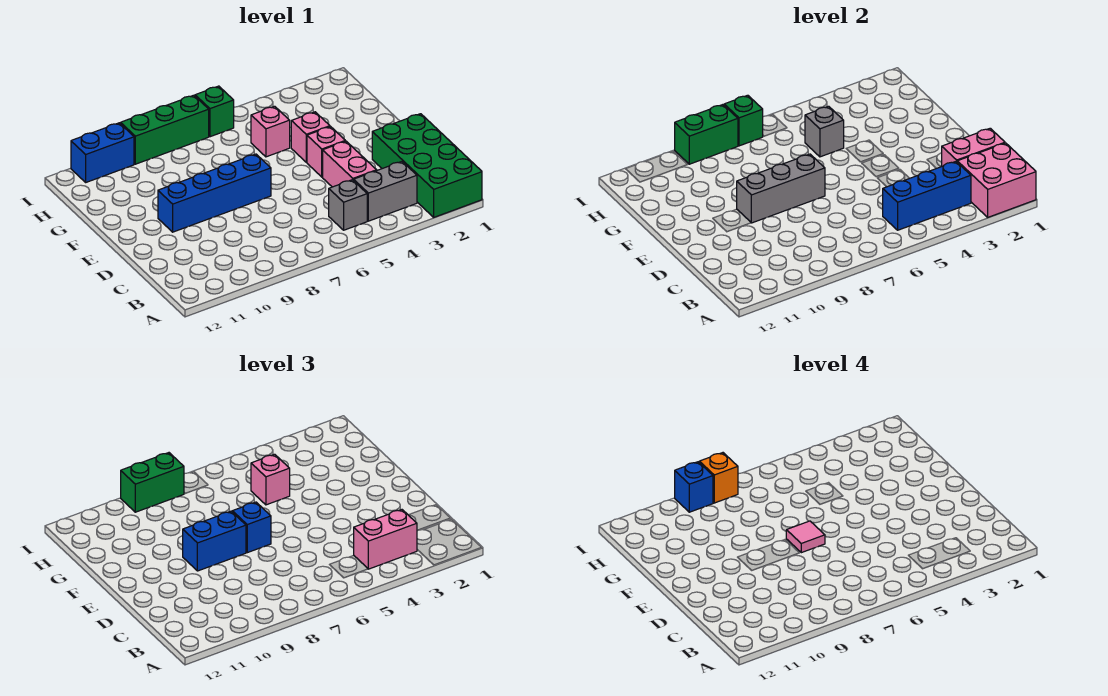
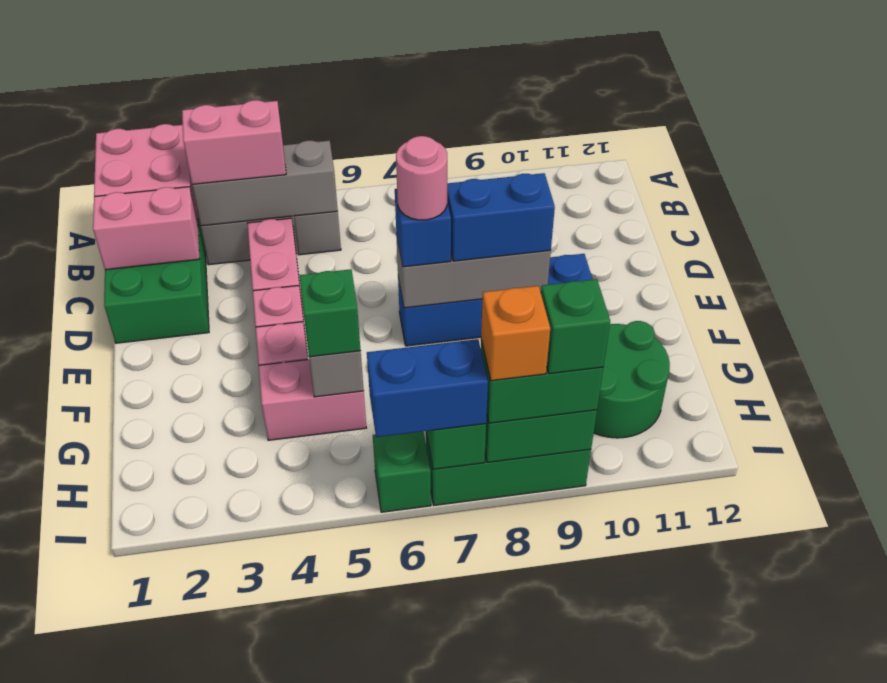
blue brick B3:B5 level 2 -> grey brick B3:B5 level 2
pink tile E7 level 4 -> pink round brick E7 level 4
pink brick G5 level 1 -> pink brick G4:G5 level 1
pink brick G5 level 3 -> green brick G5 level 3
none -> green round brick G10:H11 level 1
blue brick I9 level 4 -> green brick I9 level 4
blue brick I10:I11 level 1 -> blue brick I6:I7 level 3

